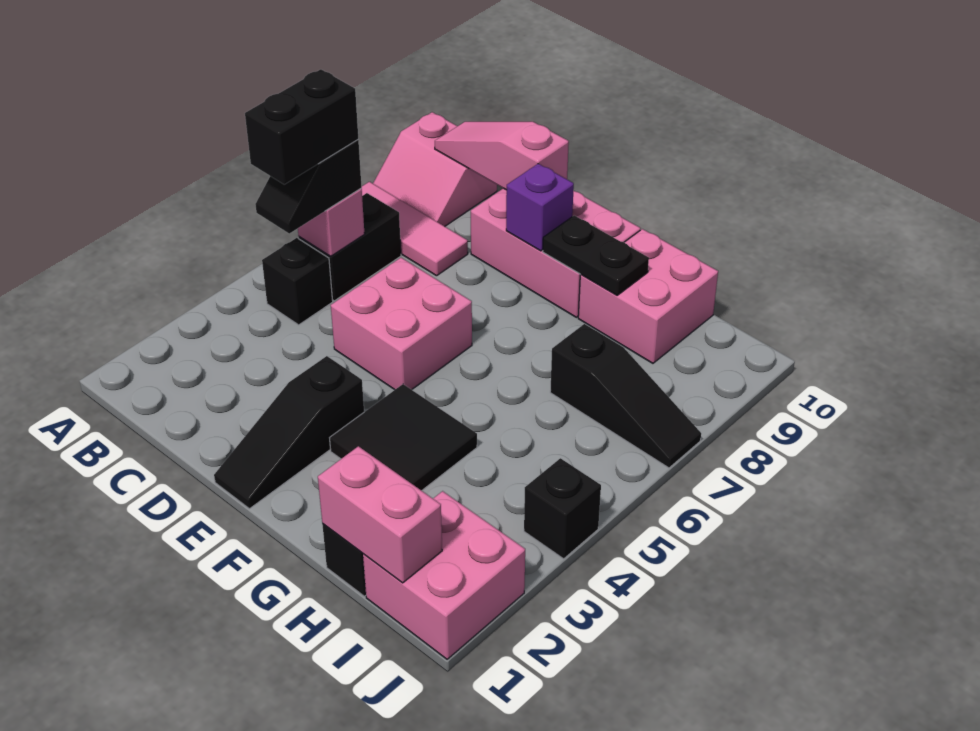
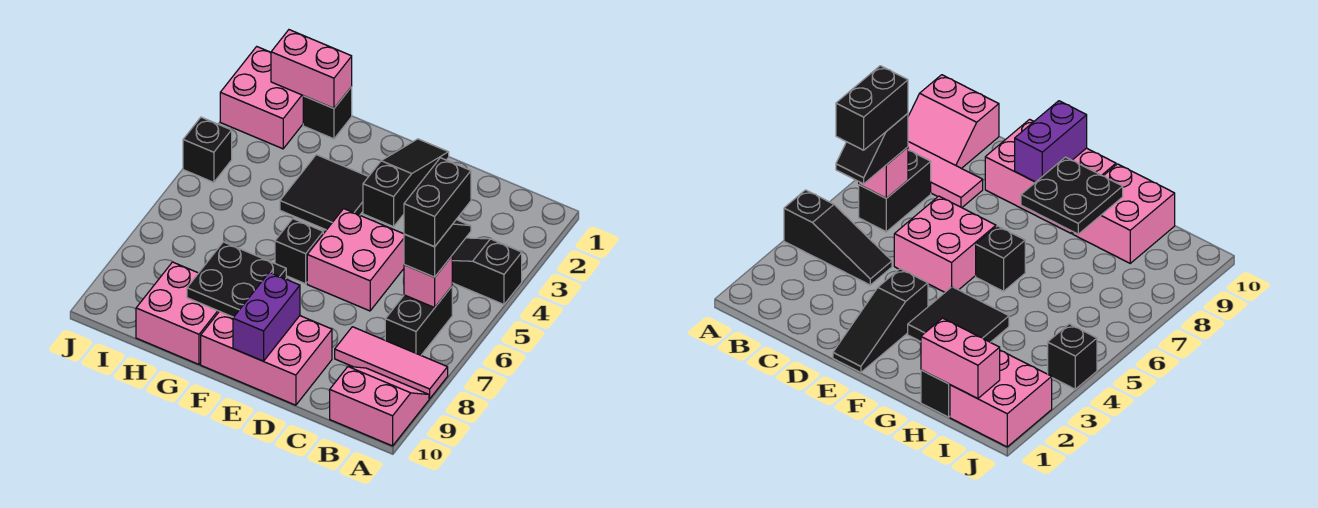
black brick B5 level 1 -> black brick F6 level 1
pink slope B10:D10 level 2 top D -> none
purple brick E9 level 2 -> purple brick E9:E10 level 2
black plate F9:G9 level 2 -> black plate F8:G9 level 2
black slope H7:J7 level 1 top H -> black slope A4:C4 level 1 top A

